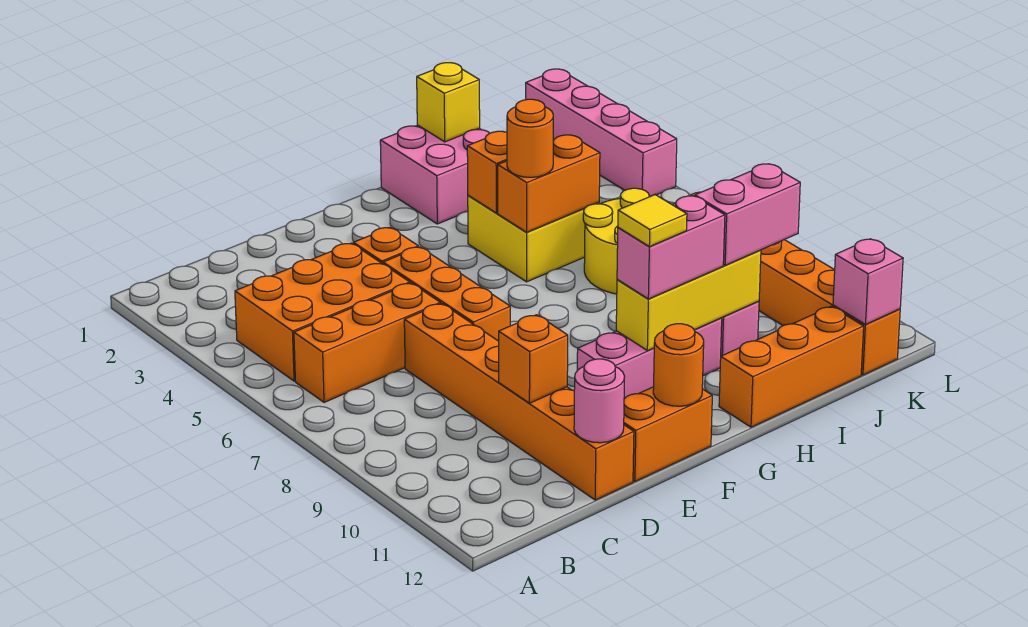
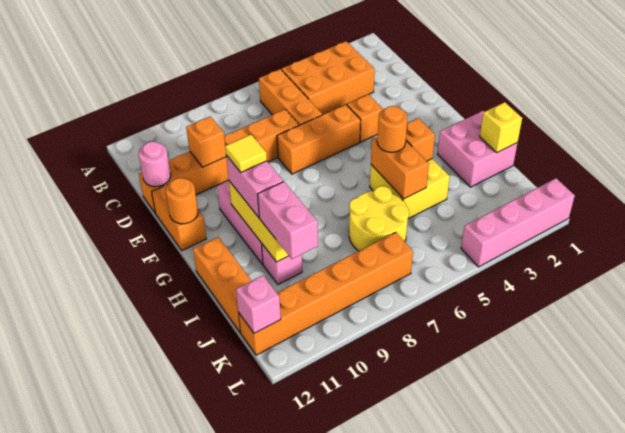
orange brick B4:D5 level 1 -> orange brick B3:C5 level 1

